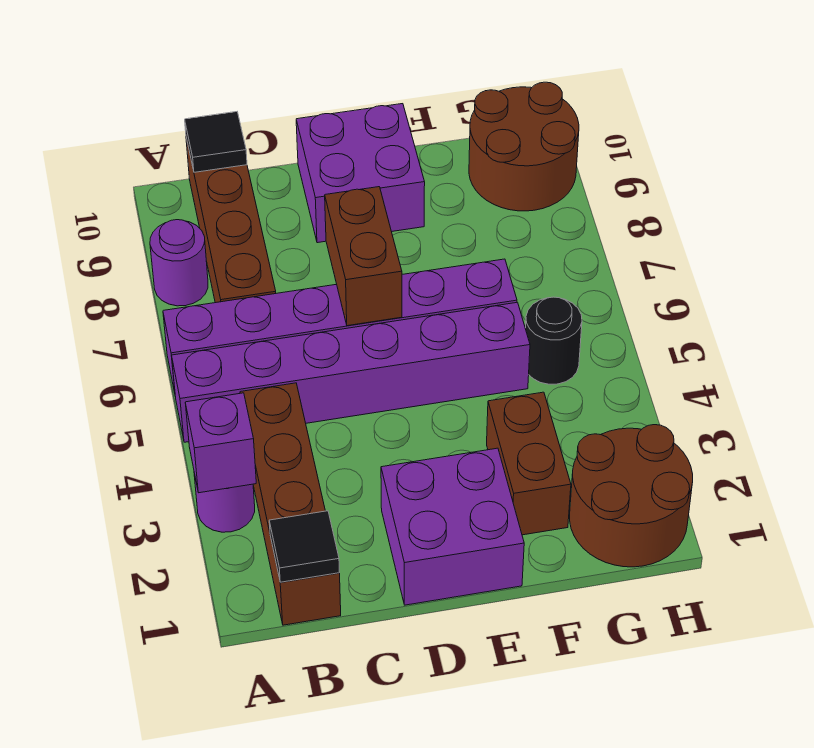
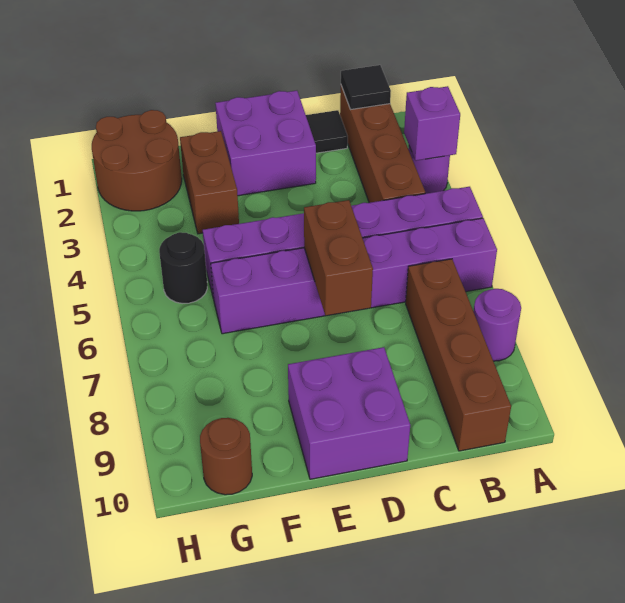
black tile B10 level 2 -> black tile C1 level 1
brown round brick G9:H10 level 1 -> brown round brick G10 level 1

